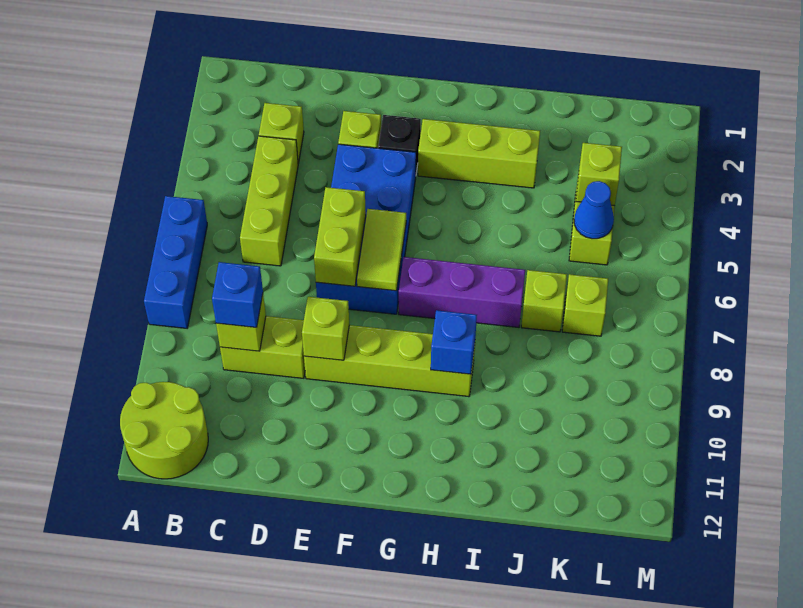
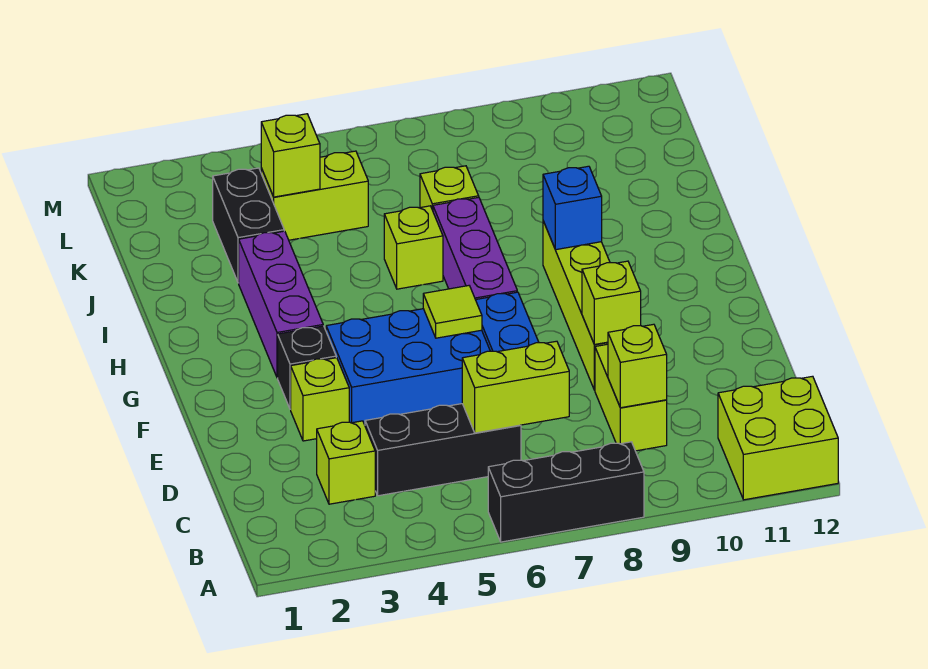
blue brick A6:A8 level 1 -> black brick A6:A8 level 1
lime round brick A11:B12 level 1 -> lime brick A11:B12 level 1
lime brick C4:C6 level 1 -> black brick C4:C6 level 1
blue brick C9 level 3 -> none
lime brick E6:E7 level 2 -> lime brick C6:C7 level 2
lime tile F6:F7 level 2 -> lime tile F6 level 2
lime brick G3:I3 level 1 -> purple brick G3:I3 level 1
none -> black brick J3:K3 level 1
blue cone K5 level 2 -> none
lime brick K7 level 1 -> lime brick I6 level 1

